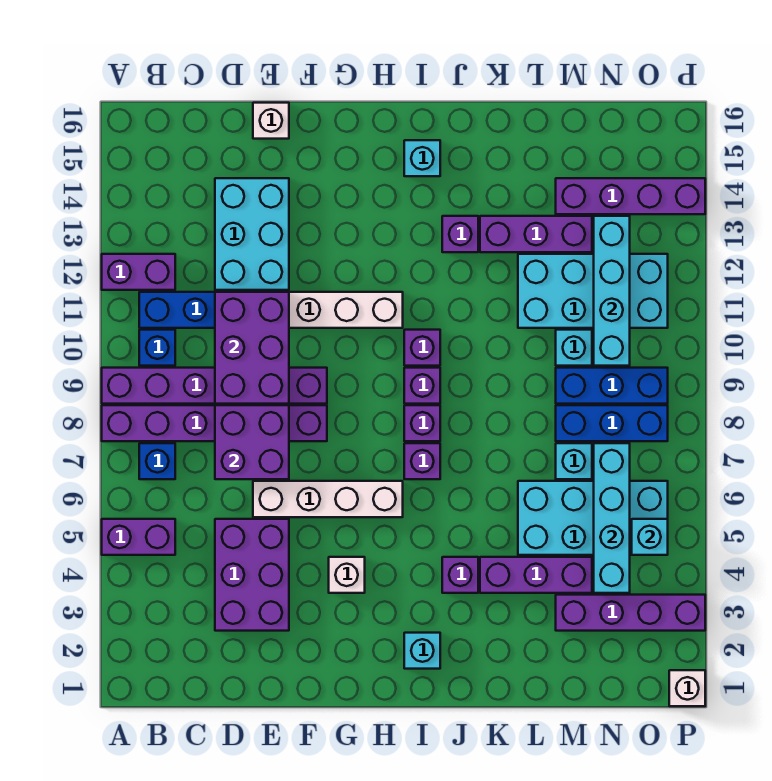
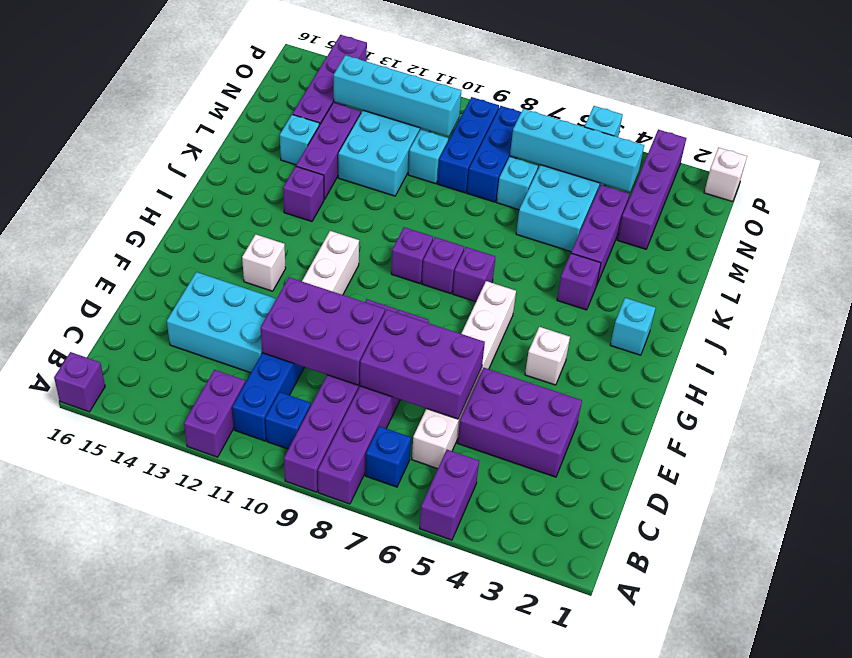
purple brick D7:E8 level 2 -> purple brick D6:E8 level 2
white brick E6:H6 level 1 -> white brick C6:H6 level 1
white brick E16 level 1 -> white brick G13 level 1
purple brick I10 level 1 -> purple brick A16 level 1
cyan brick I15 level 1 -> cyan brick L14 level 1

